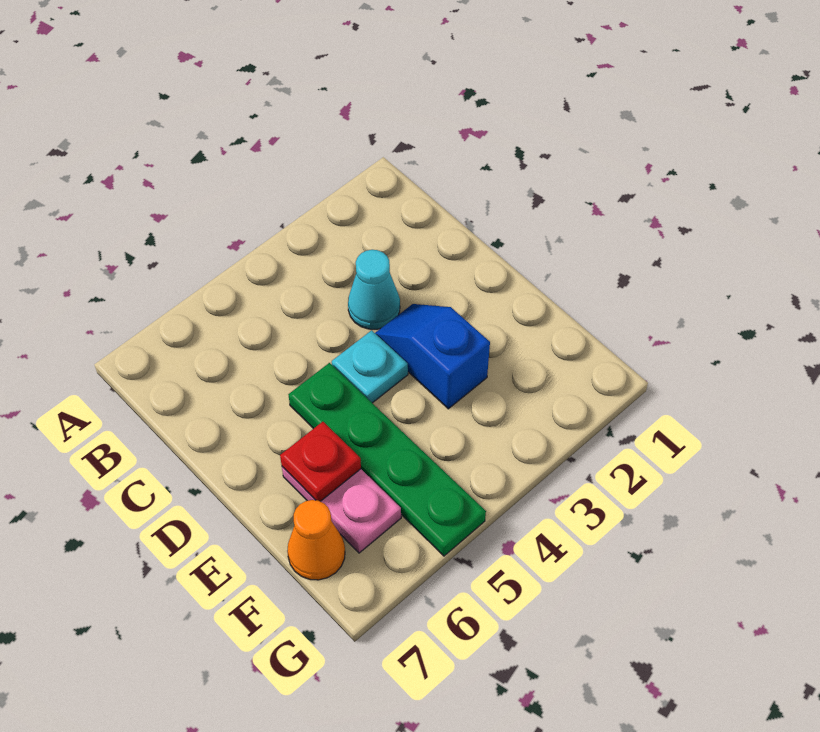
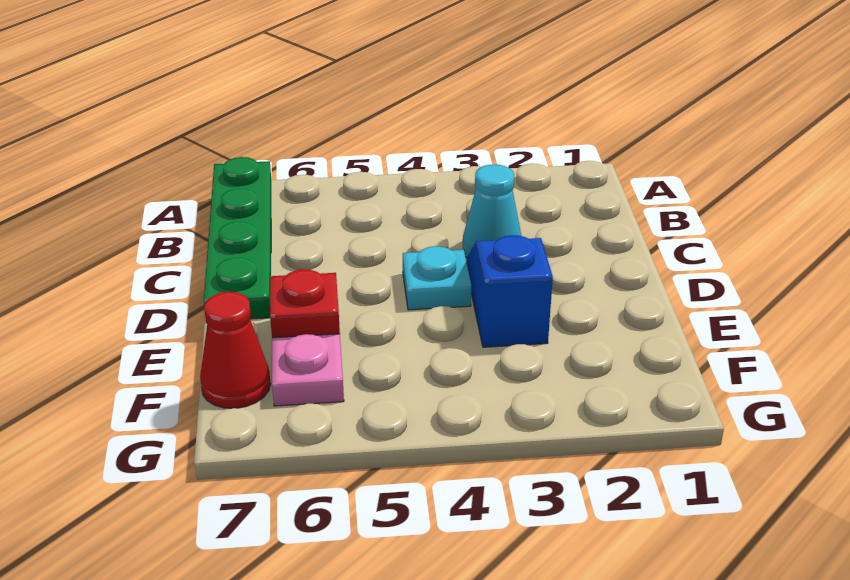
green plate D5:G5 level 1 -> green plate A7:D7 level 1
orange cone F7 level 1 -> red cone F7 level 1

